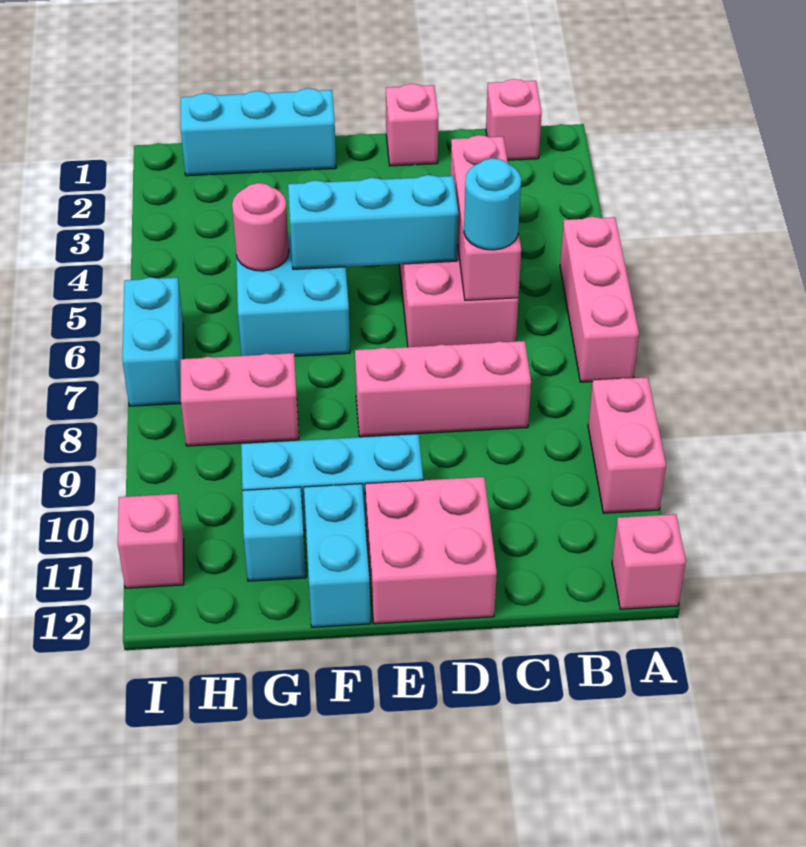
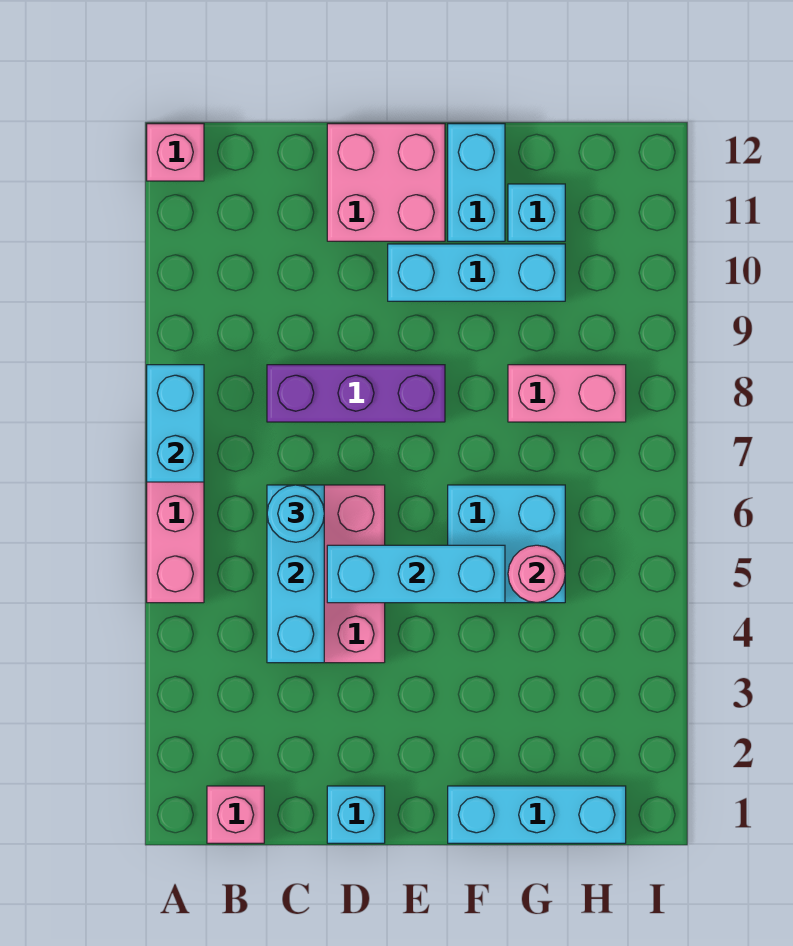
pink brick A9:A10 level 1 -> none
pink brick C4:C6 level 2 -> cyan brick C4:C6 level 2
pink brick C8:E8 level 1 -> purple brick C8:E8 level 1
pink brick D1 level 1 -> cyan brick D1 level 1
cyan brick I6:I7 level 1 -> cyan brick A7:A8 level 2
pink brick I11 level 1 -> none

